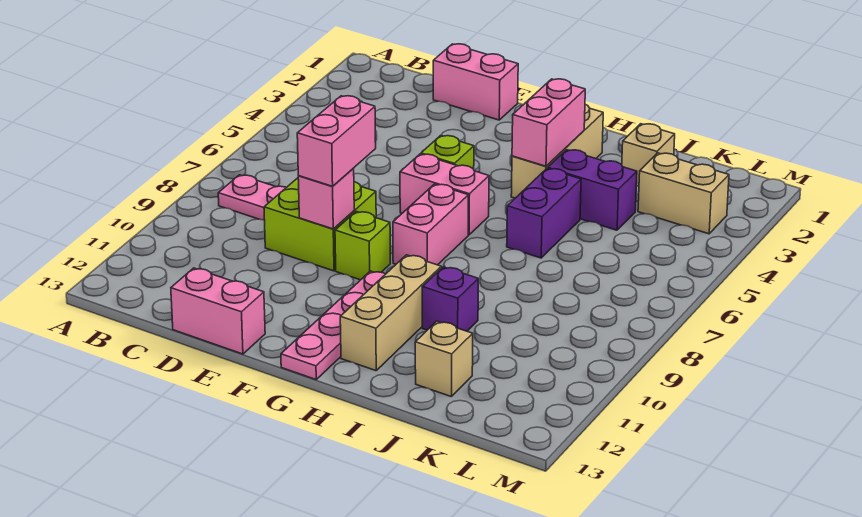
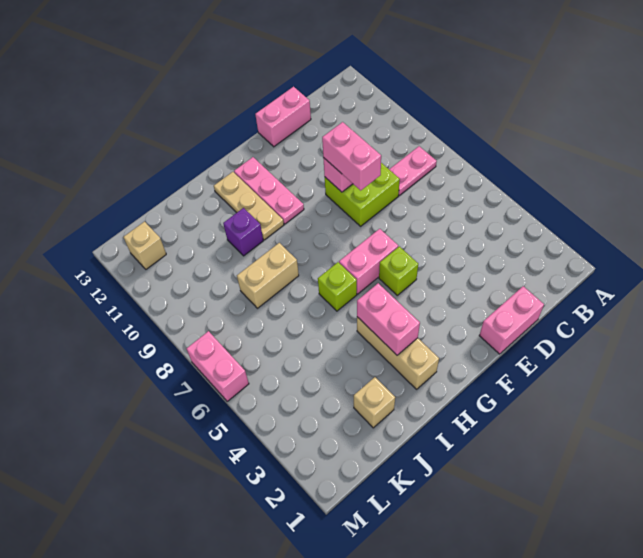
lime brick F9 level 1 -> lime brick H6 level 1
pink brick G7:G8 level 1 -> pink brick M6:M7 level 1
pink plate G10:G13 level 1 -> pink plate G10:G12 level 1
tan brick H10:H12 level 1 -> tan plate H10:H12 level 1
purple brick I4:J4 level 1 -> none
purple brick I5:I6 level 1 -> none
tan brick J12 level 1 -> tan brick L12 level 1
tan brick K3:L3 level 1 -> tan brick I8:J8 level 1

